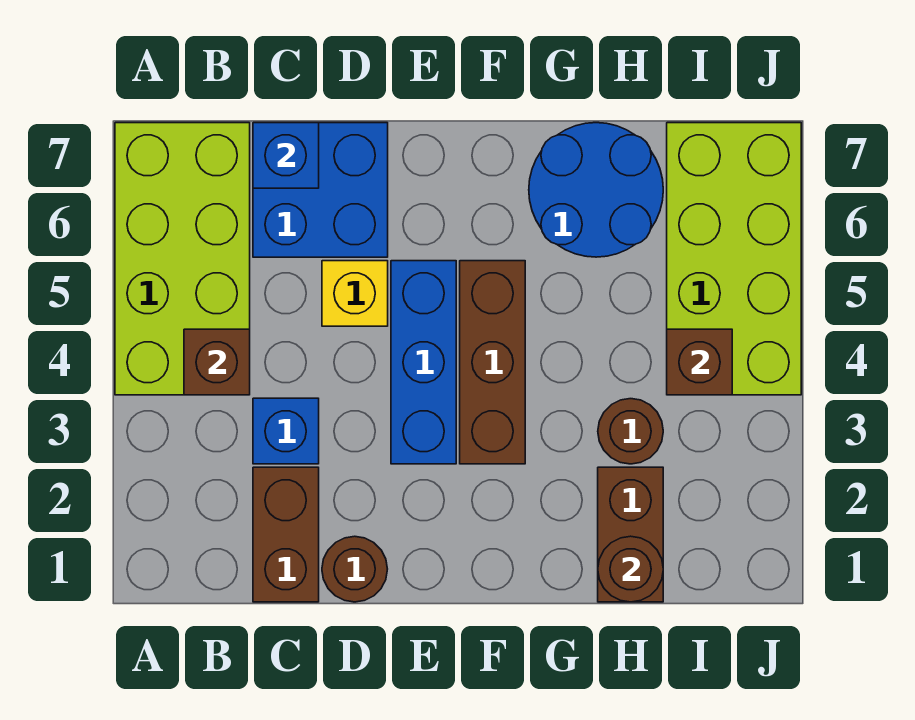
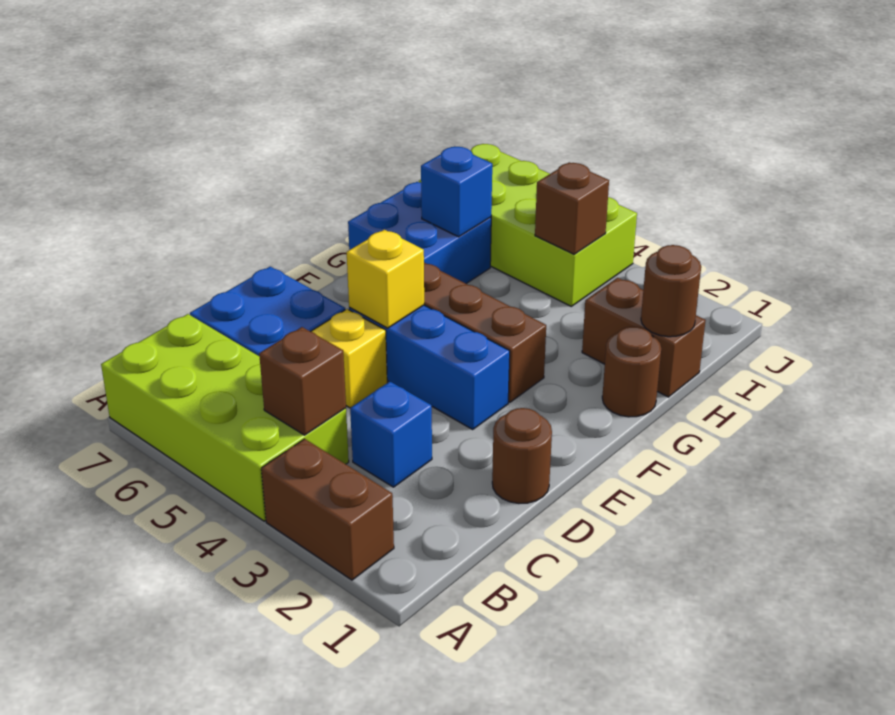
brown brick C1:C2 level 1 -> brown brick A2:A3 level 1
blue brick C7 level 2 -> blue brick H6 level 2
none -> yellow brick E5 level 2
blue round brick G6:H7 level 1 -> blue brick G6:H7 level 1
brown round brick H3 level 1 -> brown round brick G1 level 1

